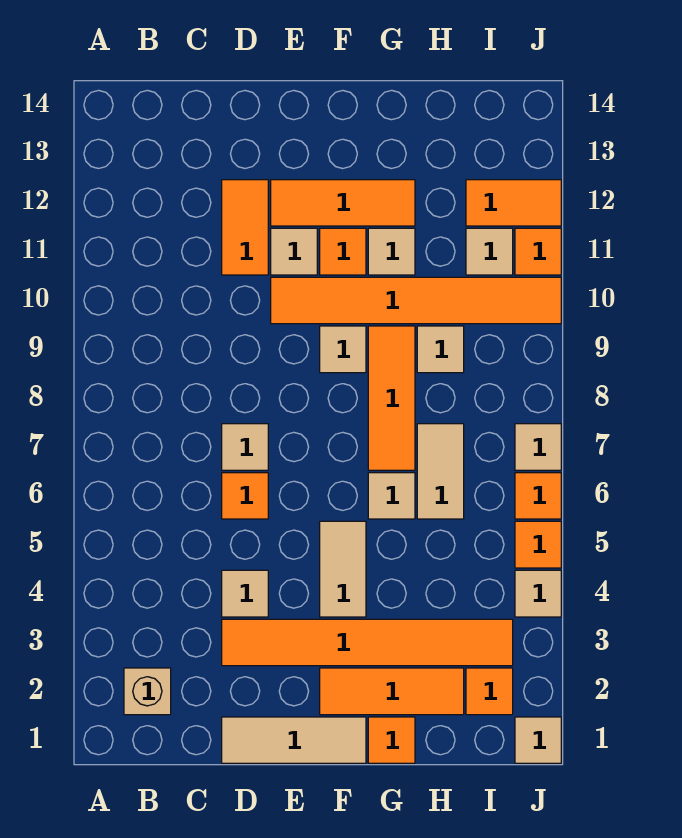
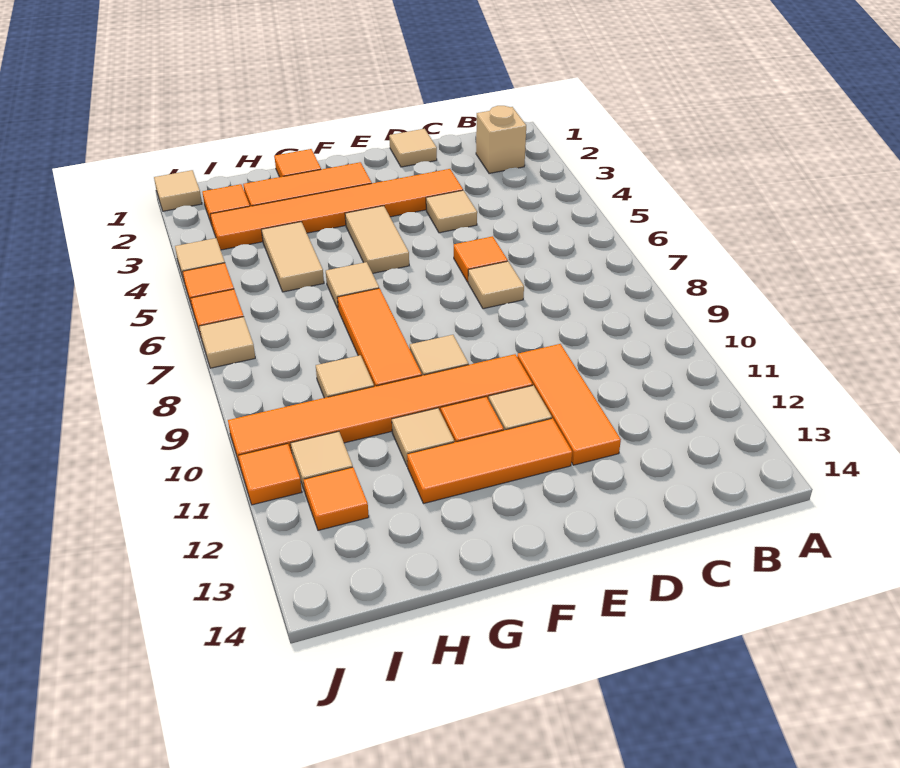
tan tile D1:F1 level 1 -> tan tile D1 level 1
orange tile D11:D12 level 1 -> orange tile D10:D12 level 1
tan tile H6:H7 level 1 -> tan tile H4:H5 level 1
orange tile I12:J12 level 1 -> orange tile I12 level 1

